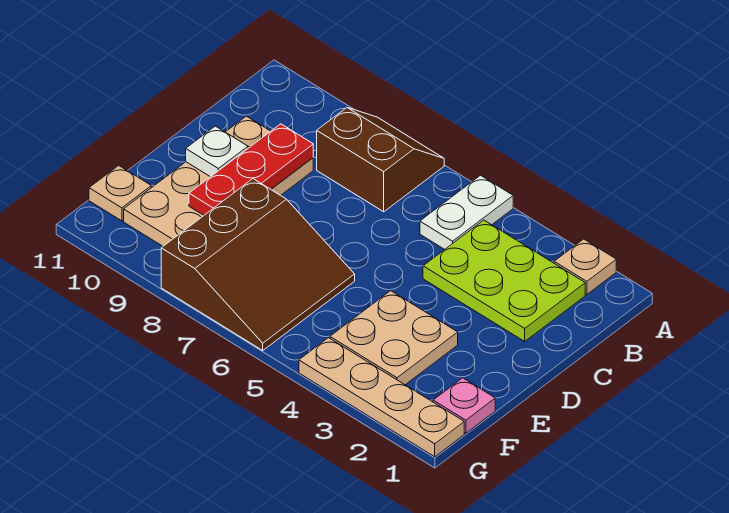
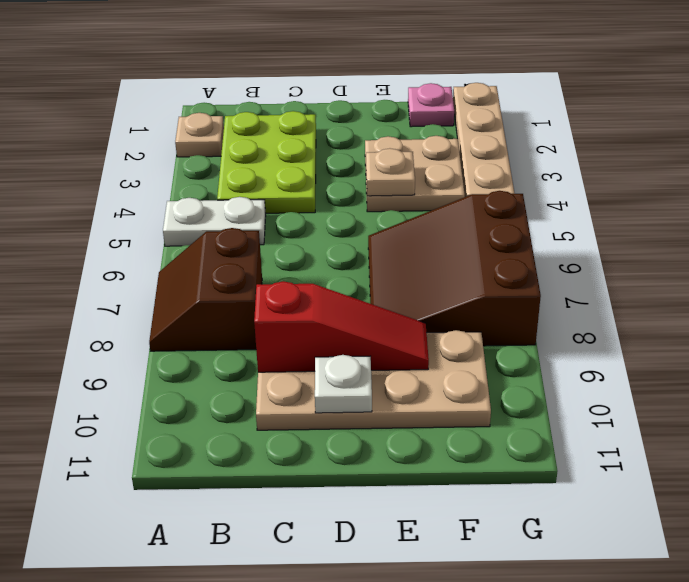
red plate C9:E9 level 2 -> red slope C9:E9 level 2 top C
brown slope E6:G8 level 1 top 8 -> brown slope E6:G8 level 1 top G
tan plate F11 level 1 -> tan plate E4 level 2

